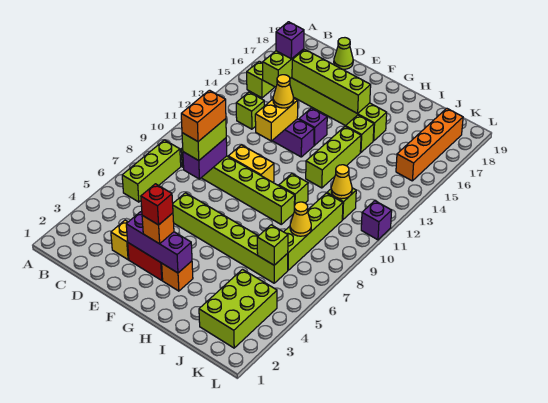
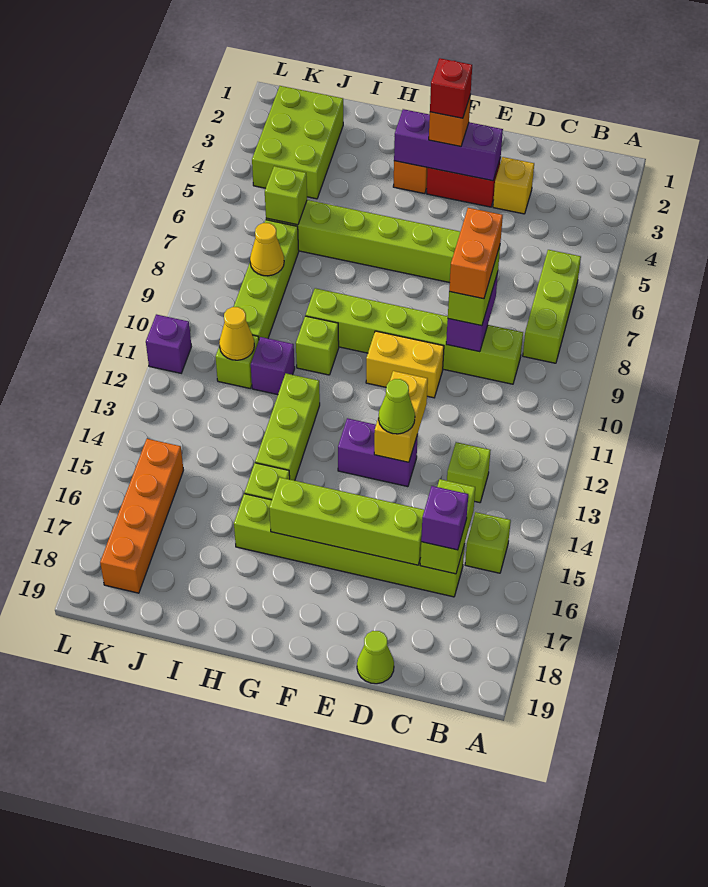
yellow cone E13 level 3 -> lime cone E13 level 3
purple brick F14 level 1 -> purple brick I11 level 1

